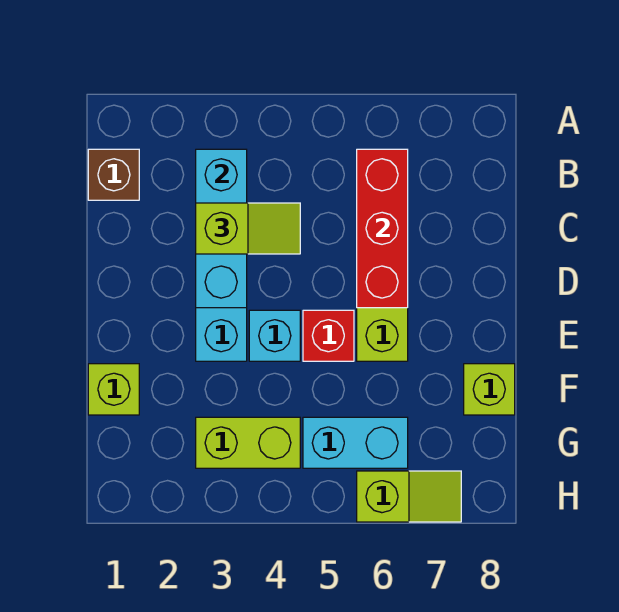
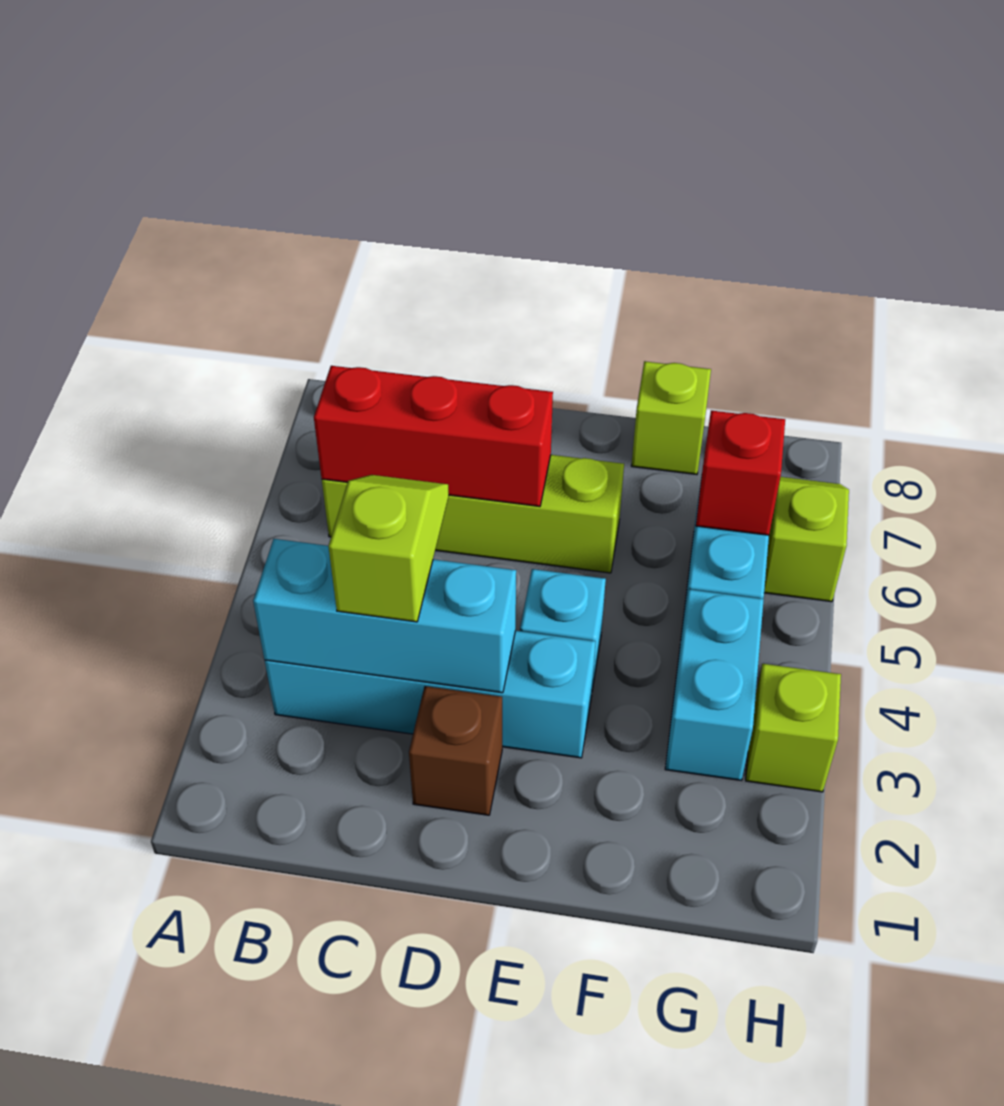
brown brick B1 level 1 -> brown brick D2 level 1
red brick E5 level 1 -> red brick G6 level 2
lime brick F1 level 1 -> lime brick H3 level 1
lime brick G3:G4 level 1 -> cyan brick G3:G4 level 1

